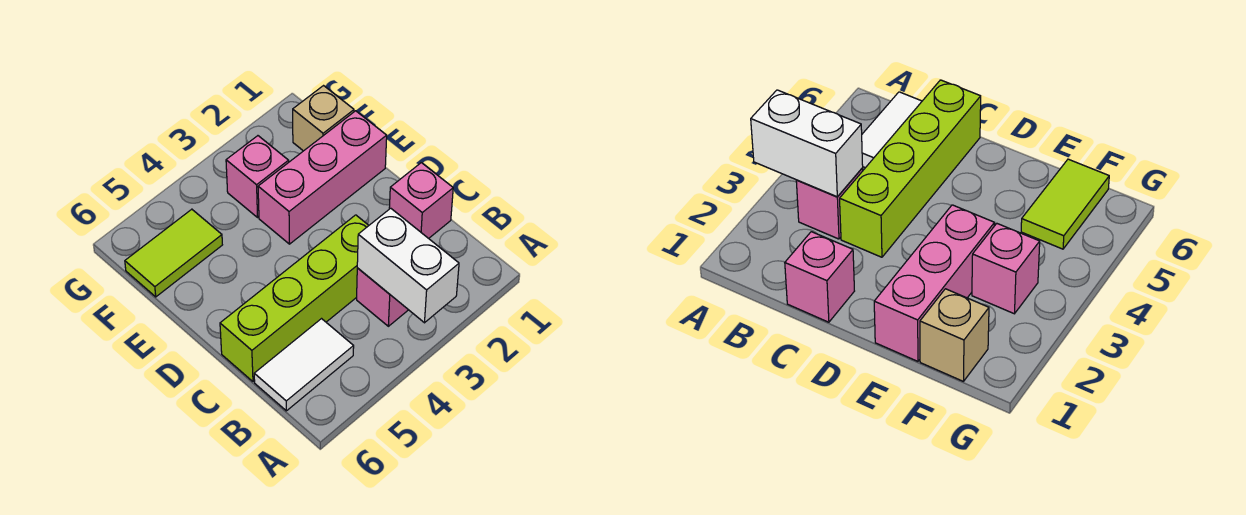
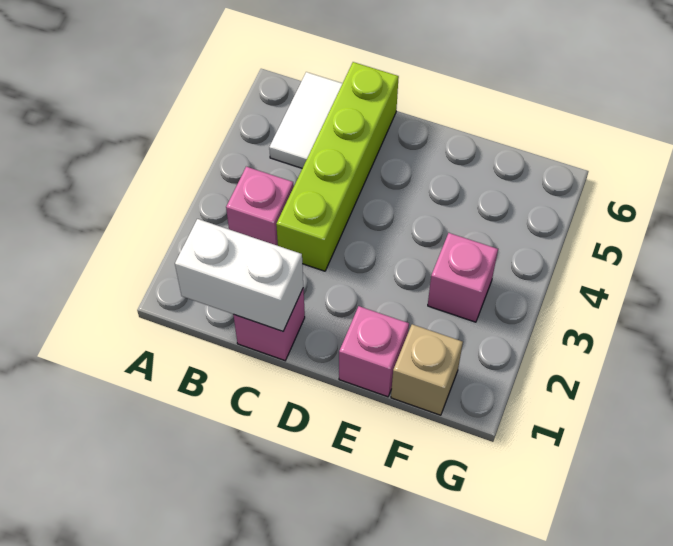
white brick A3:B3 level 2 -> white brick B1:C1 level 2
pink brick E1:E3 level 1 -> pink brick E1 level 1
lime tile F5:F6 level 1 -> none

